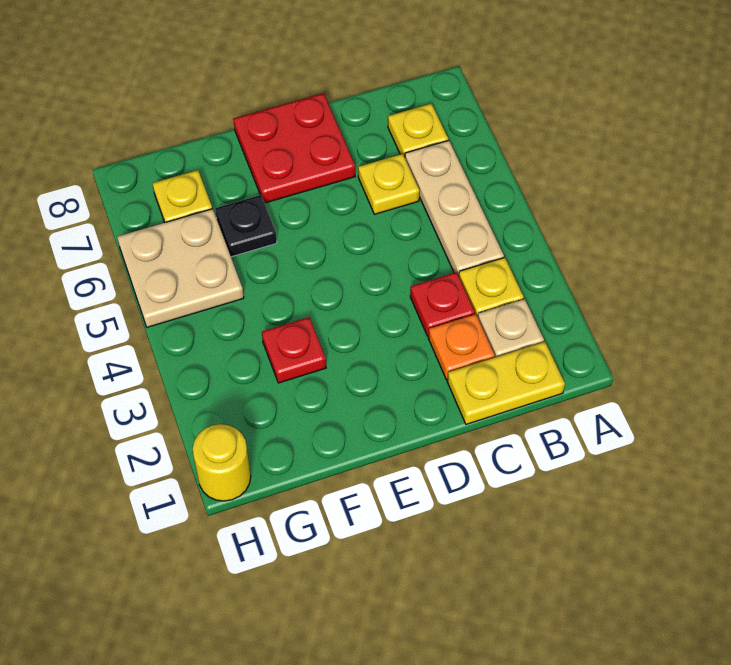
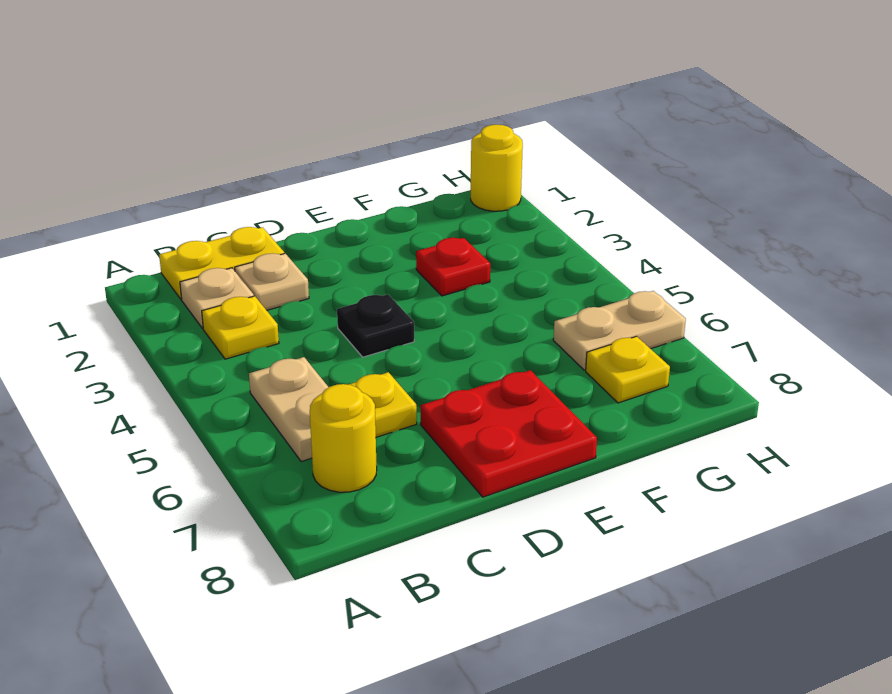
tan plate B4:B6 level 1 -> tan plate B5:B6 level 1
yellow plate B7 level 1 -> yellow round brick B7 level 1
orange plate C2 level 1 -> tan plate C2 level 1
red plate C3 level 1 -> none
black plate F6 level 1 -> black plate D4 level 1
tan plate G5:H6 level 1 -> tan plate G6:H6 level 1

